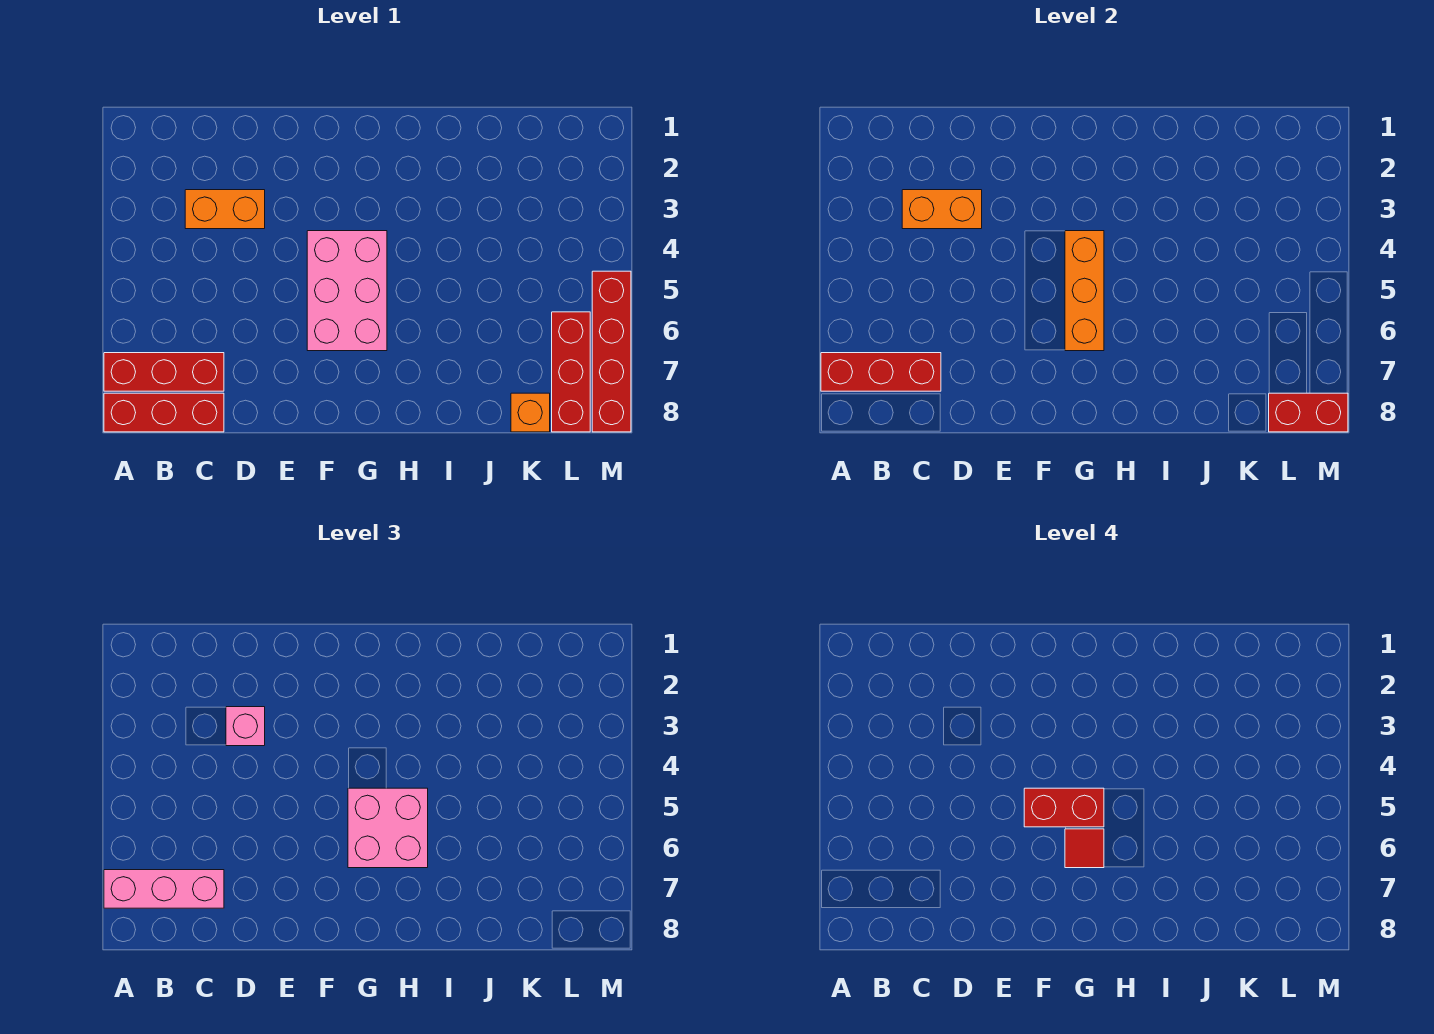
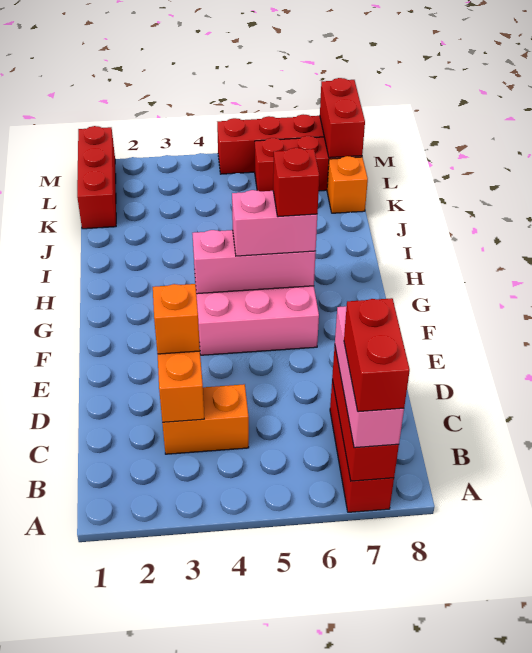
red brick A8:C8 level 1 -> red brick K1:M1 level 1
orange brick C3:D3 level 1 -> orange brick C3:C4 level 1
pink brick D3 level 3 -> orange brick D3 level 3
red brick F5:G5 level 4 -> red brick A7:B7 level 4
orange brick G4:G6 level 2 -> pink brick G4:G6 level 2
pink brick G5:H6 level 3 -> pink brick G5:G6 level 3
red tile G6 level 4 -> red brick G6 level 4

